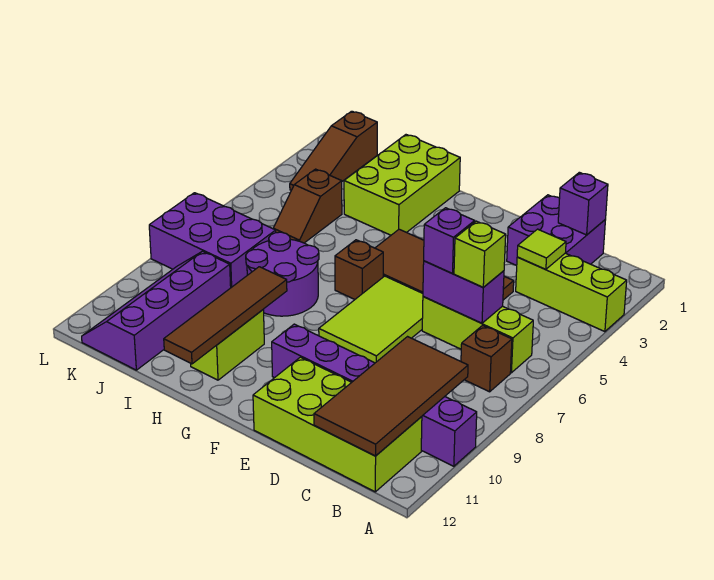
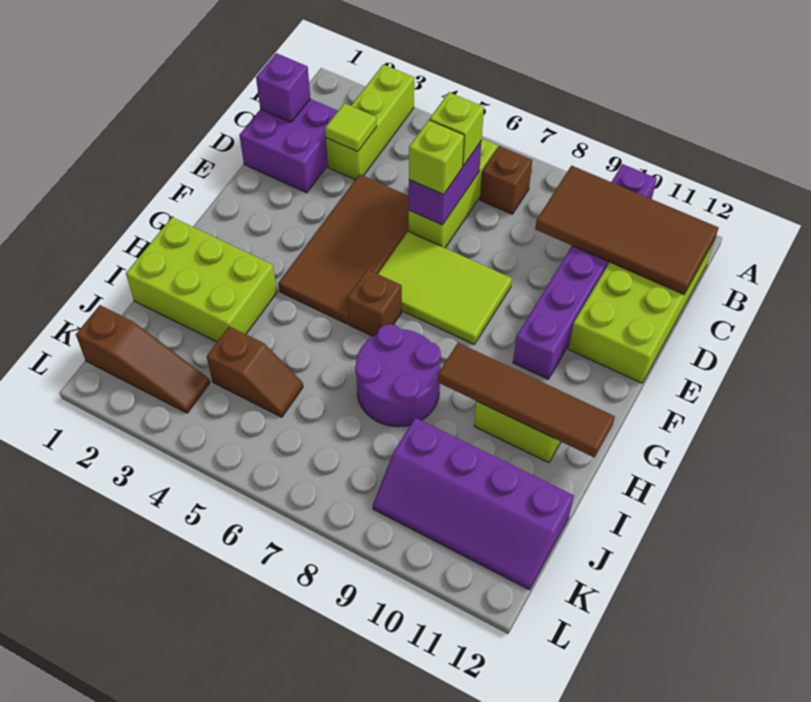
purple brick D6 level 3 -> lime brick D6 level 3
purple brick J7:L8 level 1 -> none

